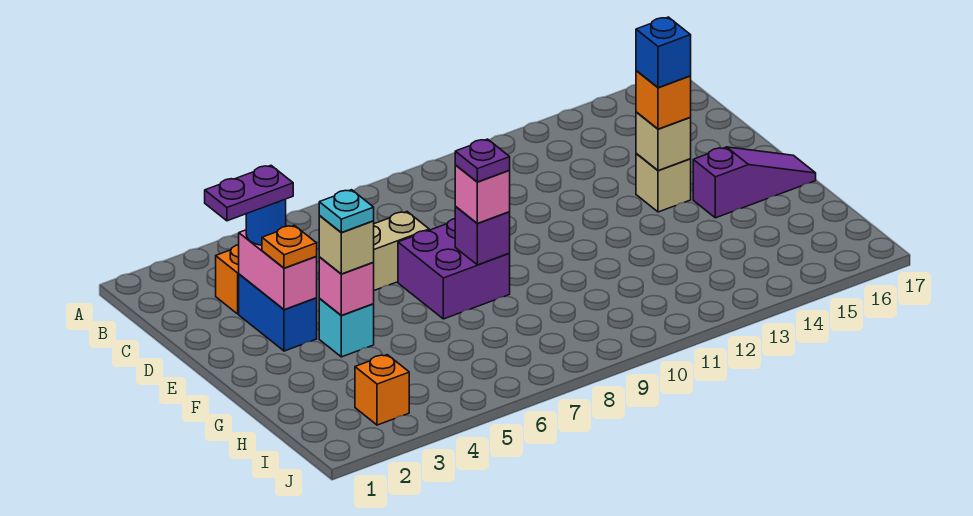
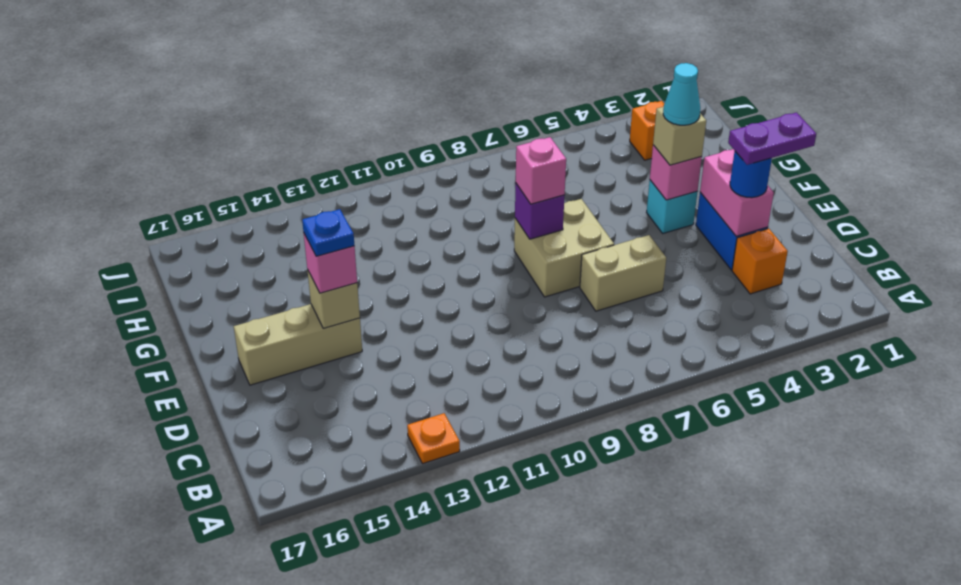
orange plate E3 level 3 -> orange plate A13 level 1
purple brick E7:F8 level 1 -> tan brick E7:F8 level 1
tan brick E14 level 1 -> tan brick E14:E16 level 1
orange brick E14 level 3 -> pink brick E14 level 3
blue brick E14 level 4 -> blue plate E14 level 4
cyan plate F4 level 4 -> cyan cone F4 level 4
purple plate F8 level 4 -> none
purple slope F15:F17 level 1 top 15 -> none

